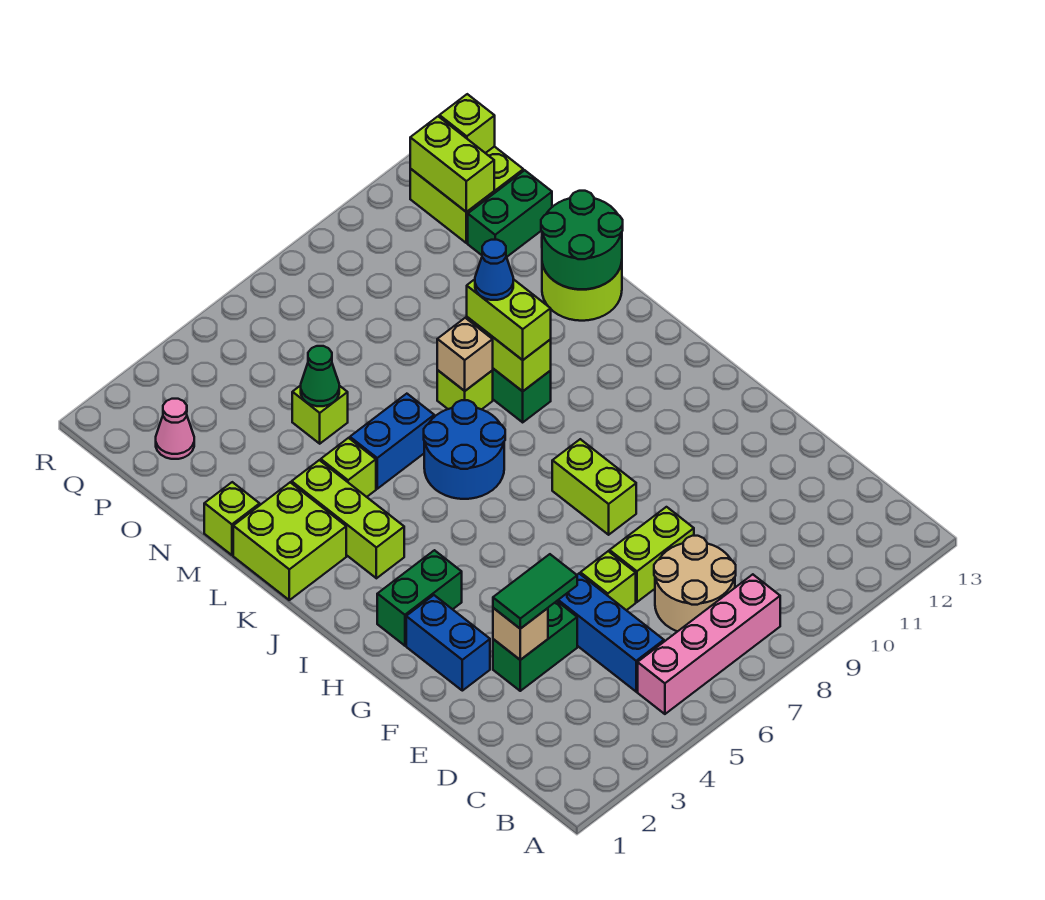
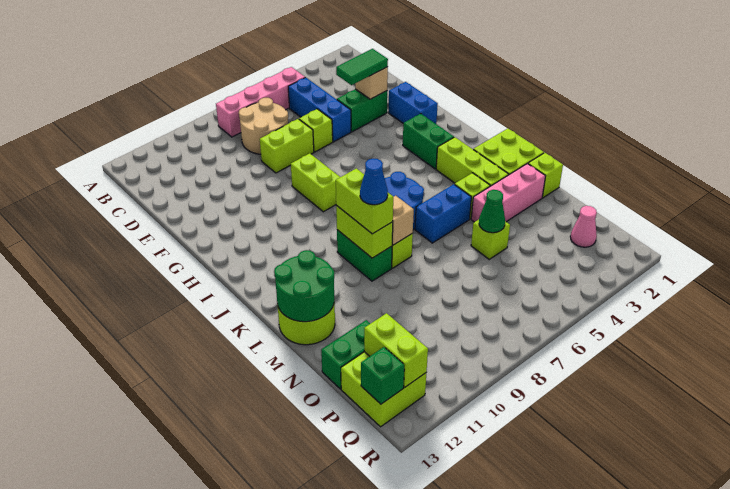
green brick H2:H3 level 1 -> green brick H3:I3 level 1
none -> pink brick M2:M4 level 1
lime brick Q13 level 2 -> green brick Q13 level 2

